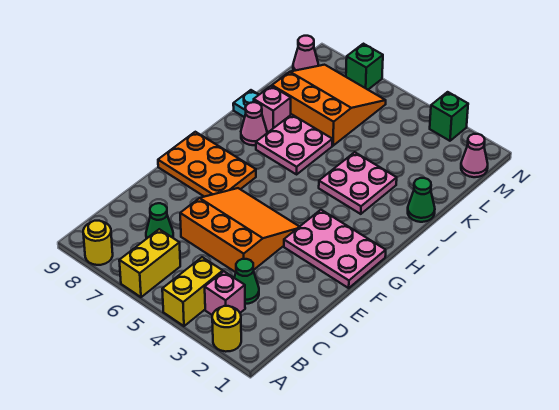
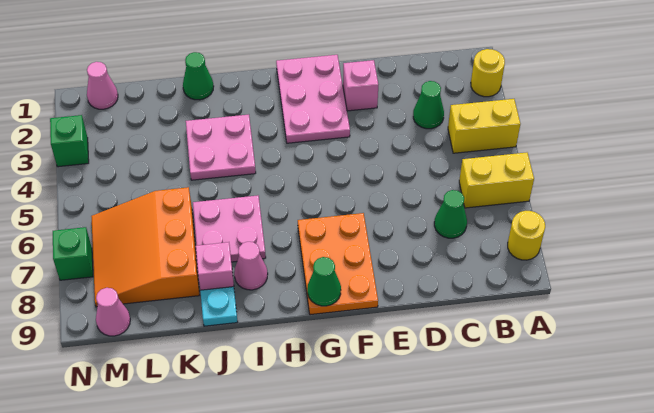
pink brick B3 level 1 -> pink brick E2 level 1
orange slope D4:F6 level 1 top D -> none
none -> green cone G9 level 2

